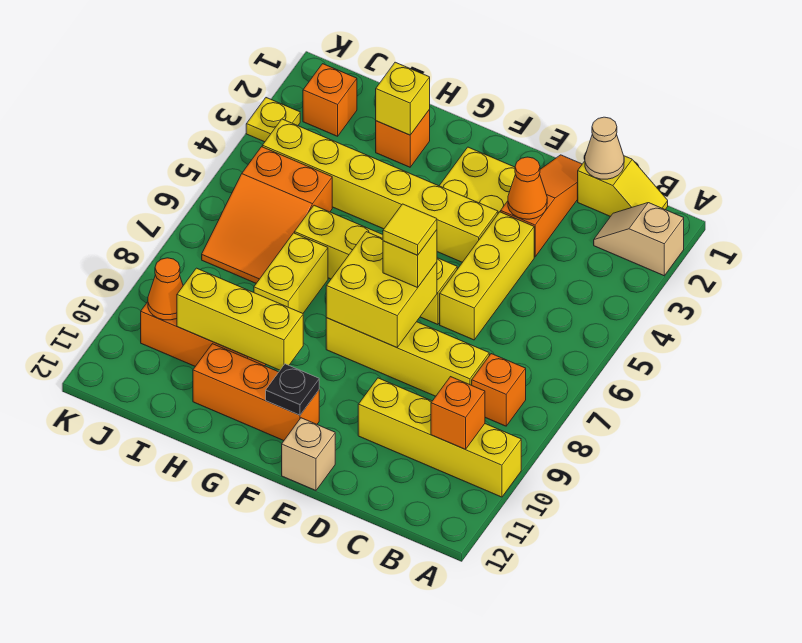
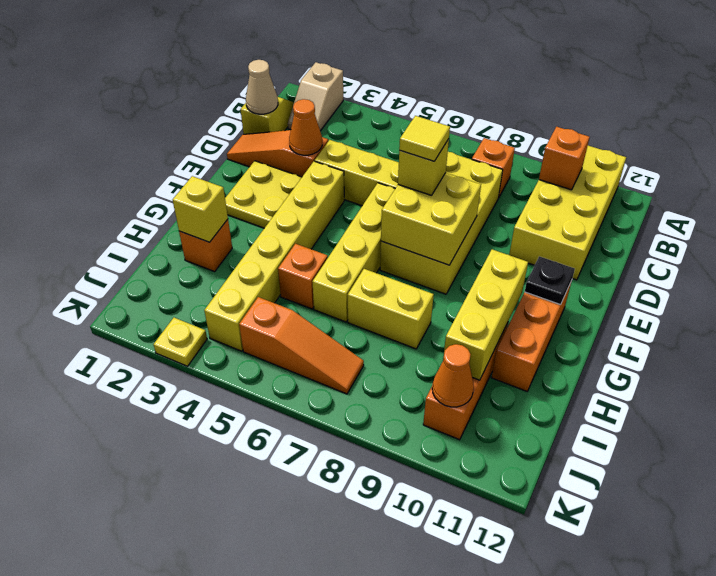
yellow brick A10:D10 level 1 -> yellow brick A10:D11 level 1
yellow brick C8:F8 level 1 -> yellow brick C7:F8 level 1
tan brick E12 level 1 -> none
orange slope I5:J7 level 1 top 5 -> orange slope J5:J7 level 1 top 5
orange brick J2 level 1 -> orange brick H5 level 1

